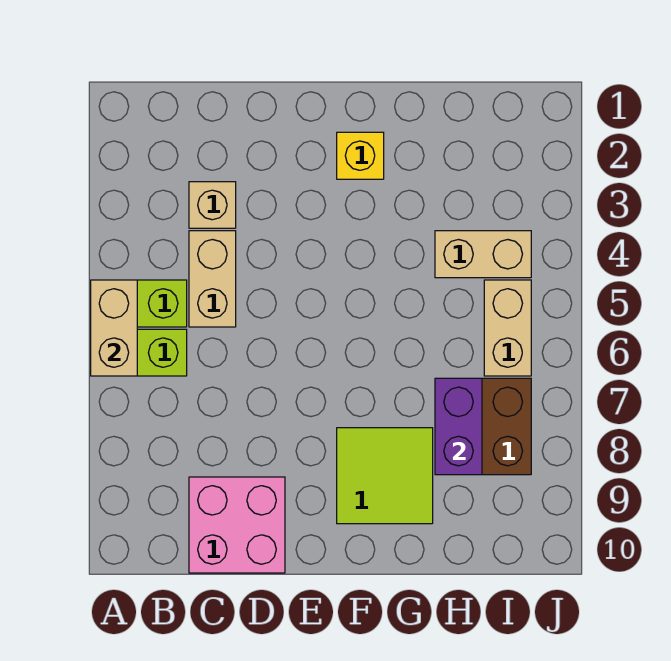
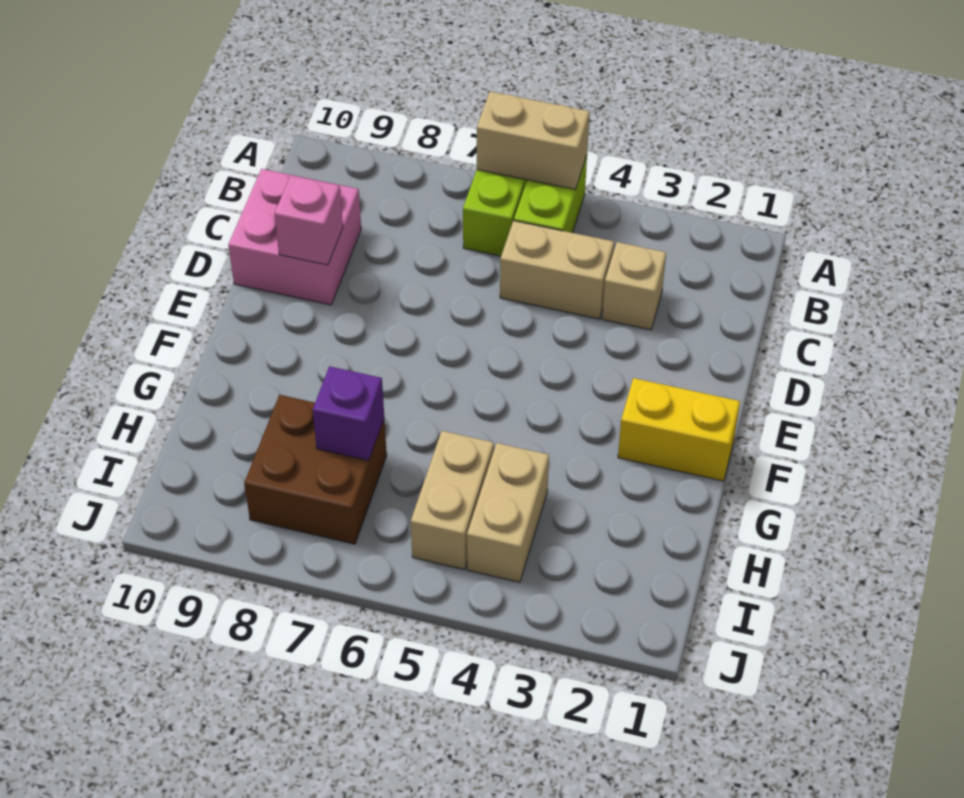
none -> pink brick D9 level 2
yellow brick F2 level 1 -> yellow brick F1:F2 level 1
lime tile F8:G9 level 1 -> none
purple brick H7:H8 level 2 -> purple brick H7 level 2
tan brick I5:I6 level 1 -> tan brick H5:I5 level 1

